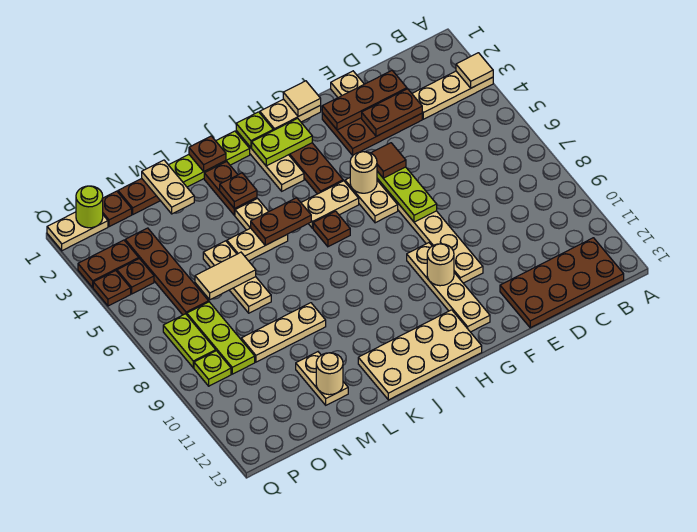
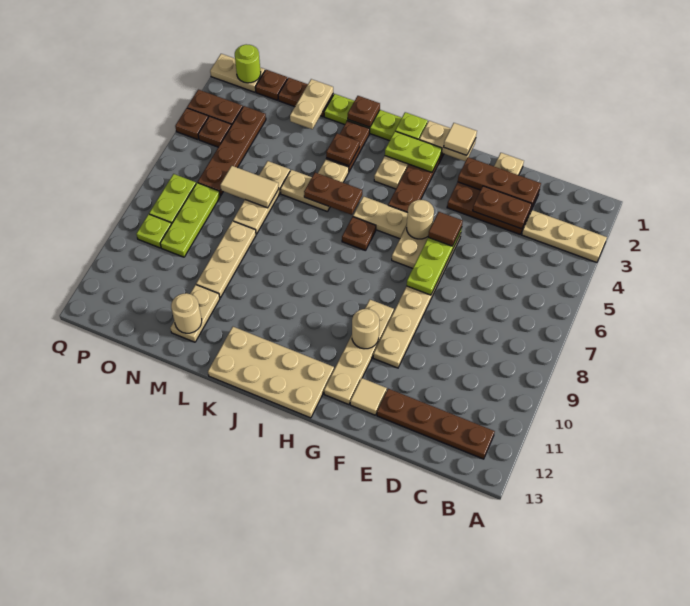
tan tile A3 level 2 -> tan tile F12 level 1
brown plate B12:E13 level 1 -> brown plate B12:E12 level 1
tan plate L9:N9 level 1 -> tan plate M8:M10 level 1

